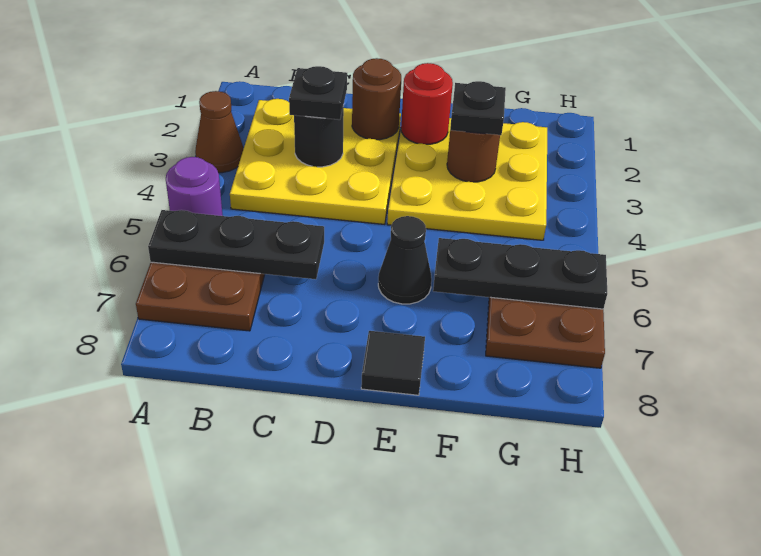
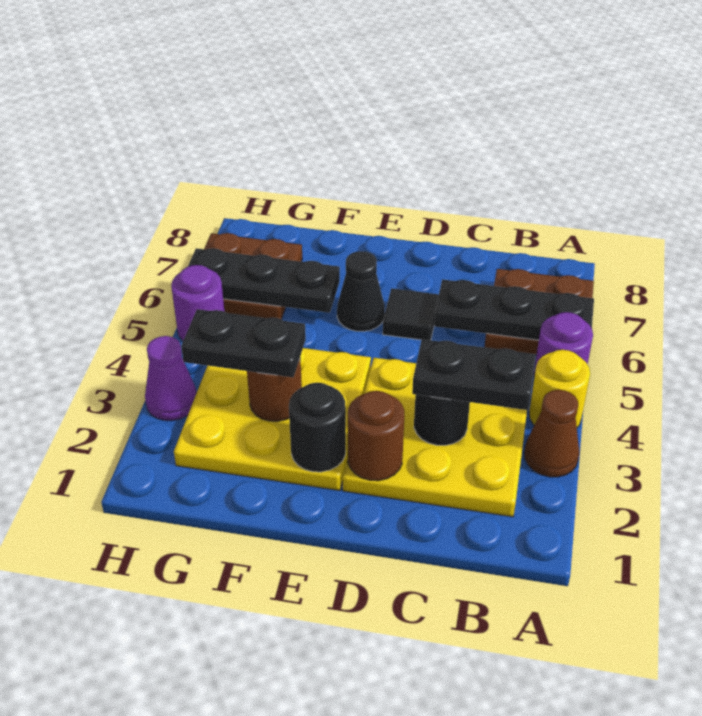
none -> yellow round brick A4 level 1
black plate C3 level 3 -> black plate B3:C3 level 3
red round brick E2 level 2 -> black round brick E2 level 2
black tile E8 level 1 -> black tile D6 level 1
black plate F3 level 3 -> black plate F3:G3 level 3
none -> purple cone H3 level 1
none -> purple round brick H5 level 1

